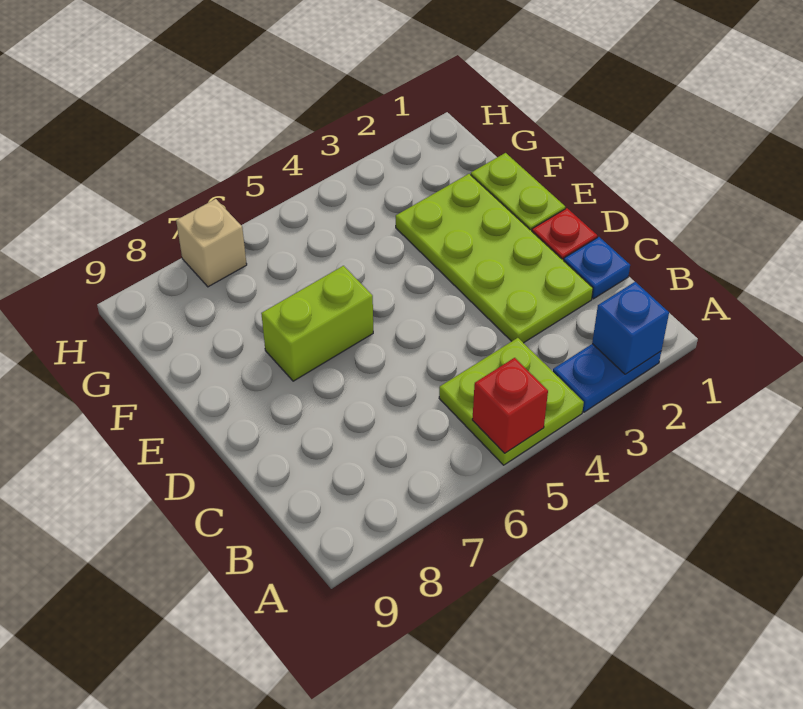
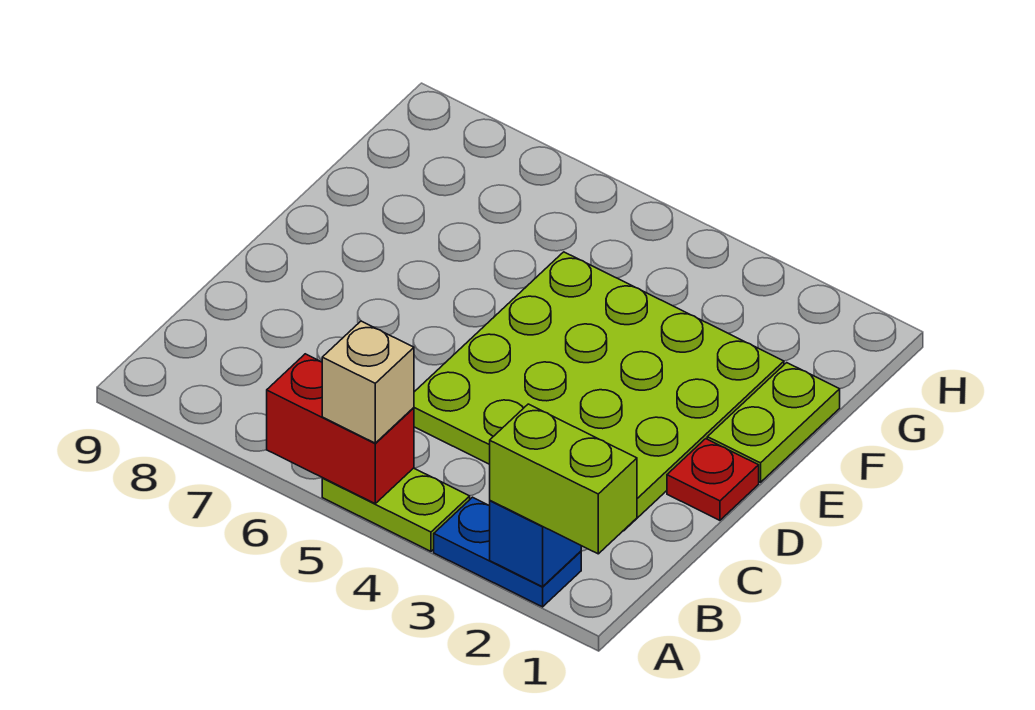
lime plate A4:B5 level 1 -> lime plate A4:A5 level 1
red brick A5 level 2 -> red brick A5:A6 level 2
blue plate C1 level 1 -> none
lime plate C2:F3 level 1 -> lime plate C2:F5 level 1
lime brick E6:E7 level 1 -> lime brick A1:A2 level 3
tan brick H7 level 1 -> tan brick A5 level 3

